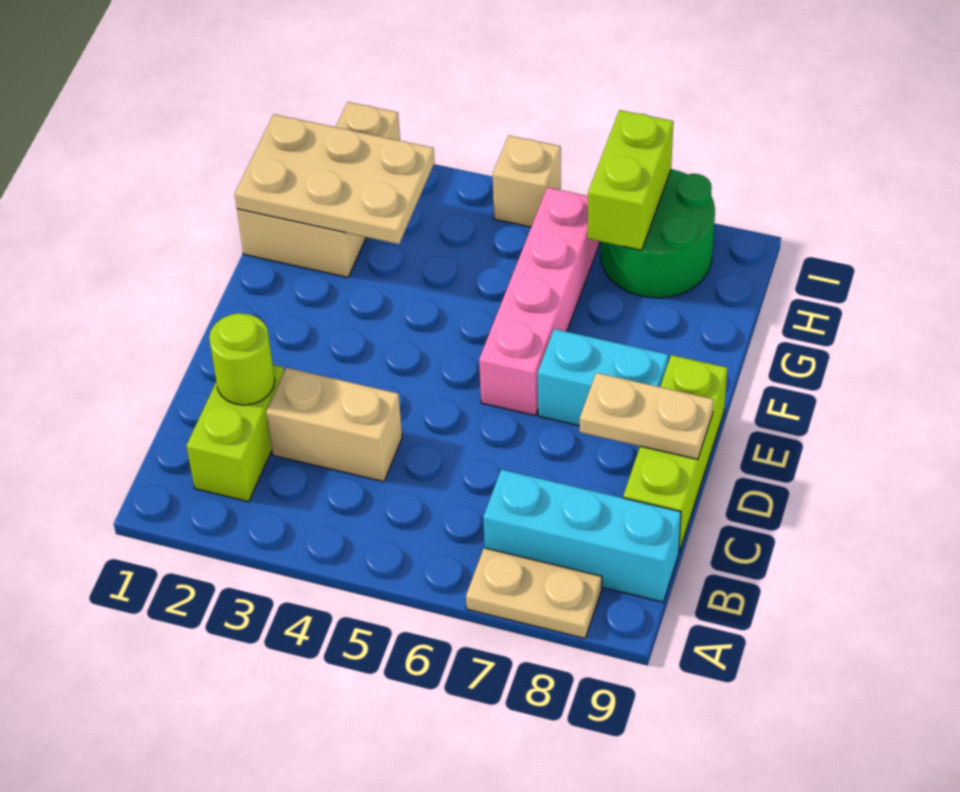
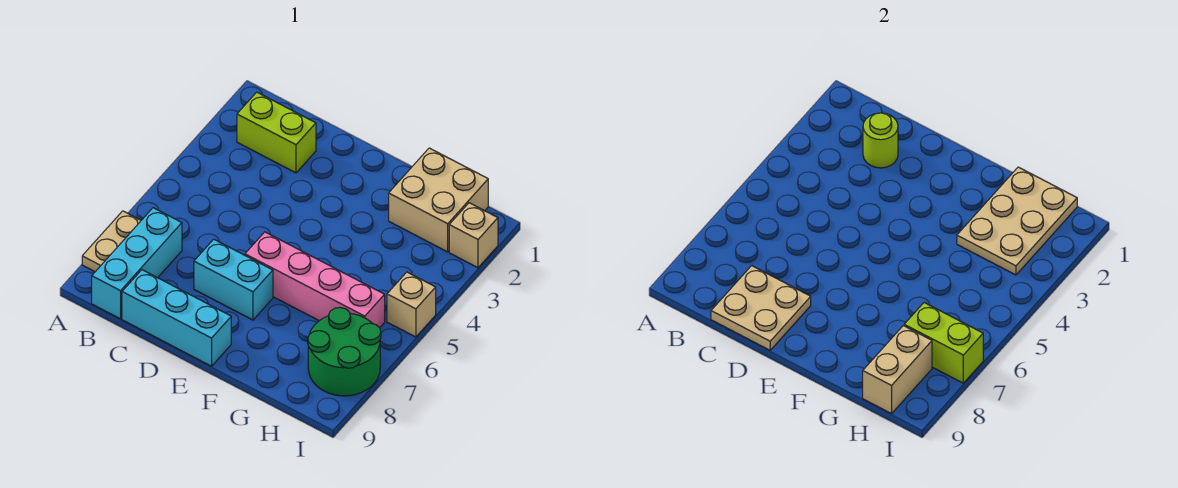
tan brick C3:C4 level 1 -> tan brick H8:H9 level 2
lime brick C9:E9 level 1 -> cyan brick C9:E9 level 1
tan plate D8:D9 level 2 -> tan plate C8:D9 level 2
cyan brick E7:E8 level 1 -> cyan brick D7:E7 level 1

